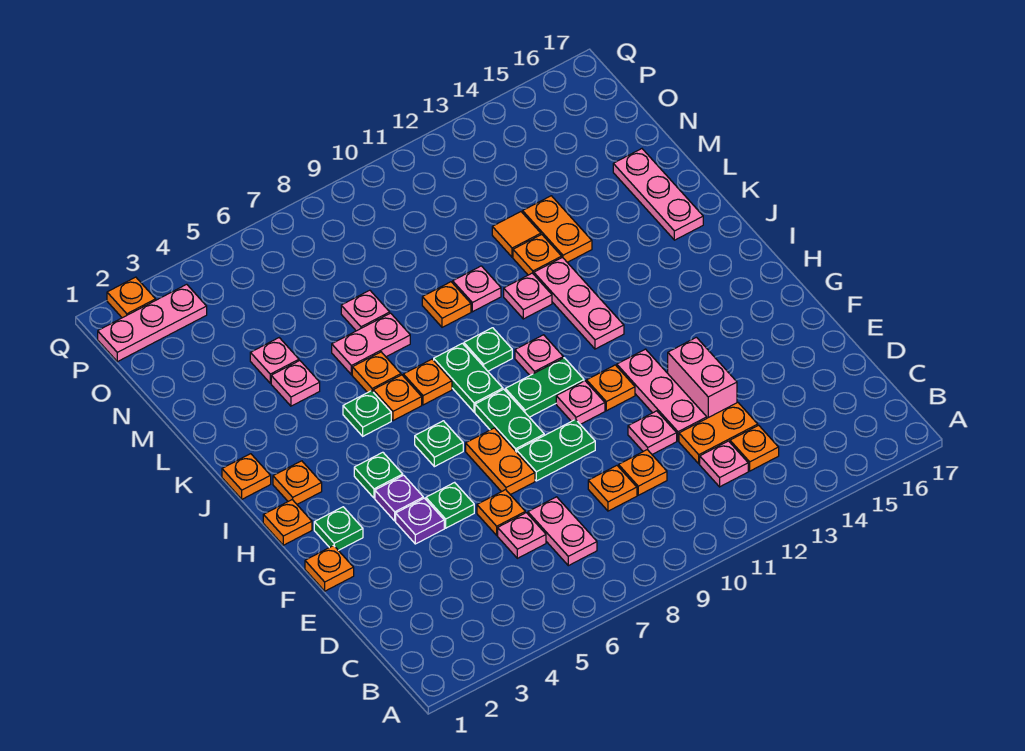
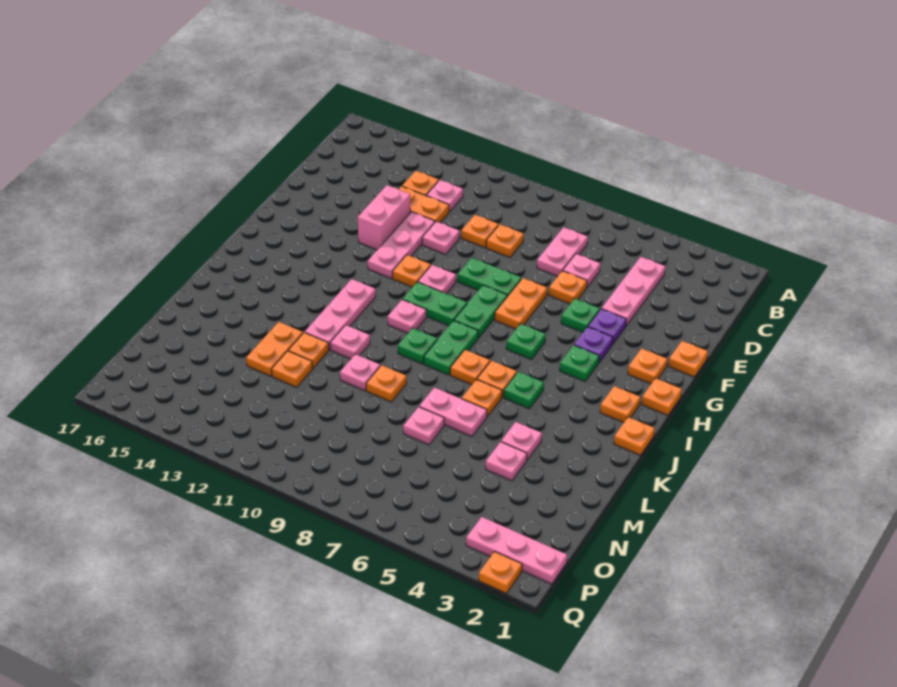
green plate G2 level 1 -> orange plate G2 level 1
pink plate K16:M16 level 1 -> pink plate C4:E4 level 1
orange tile M12 level 1 -> orange plate M12 level 1

